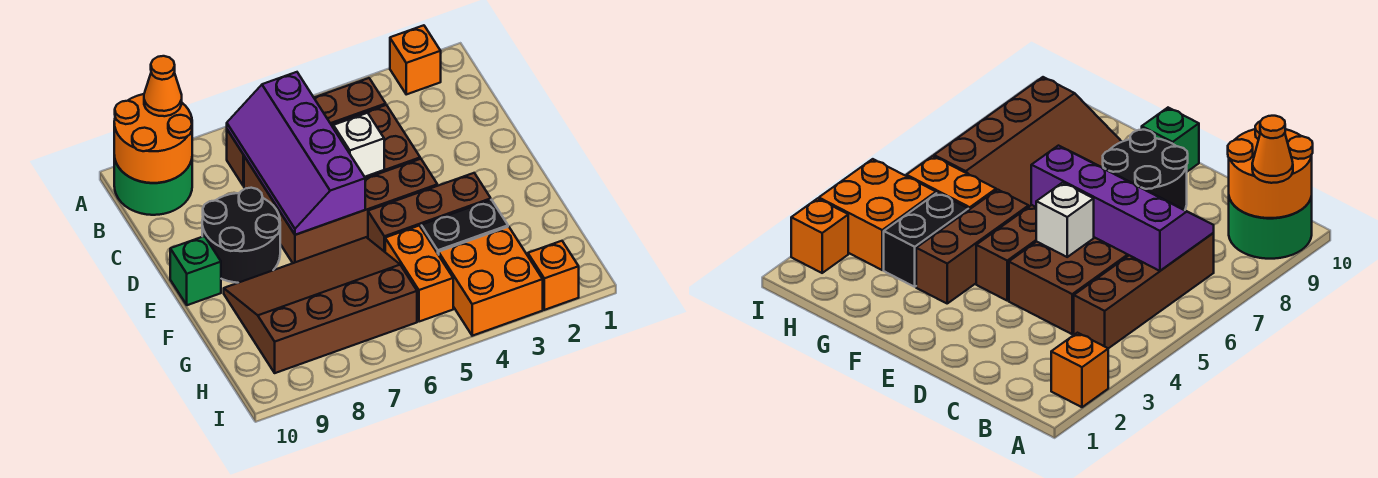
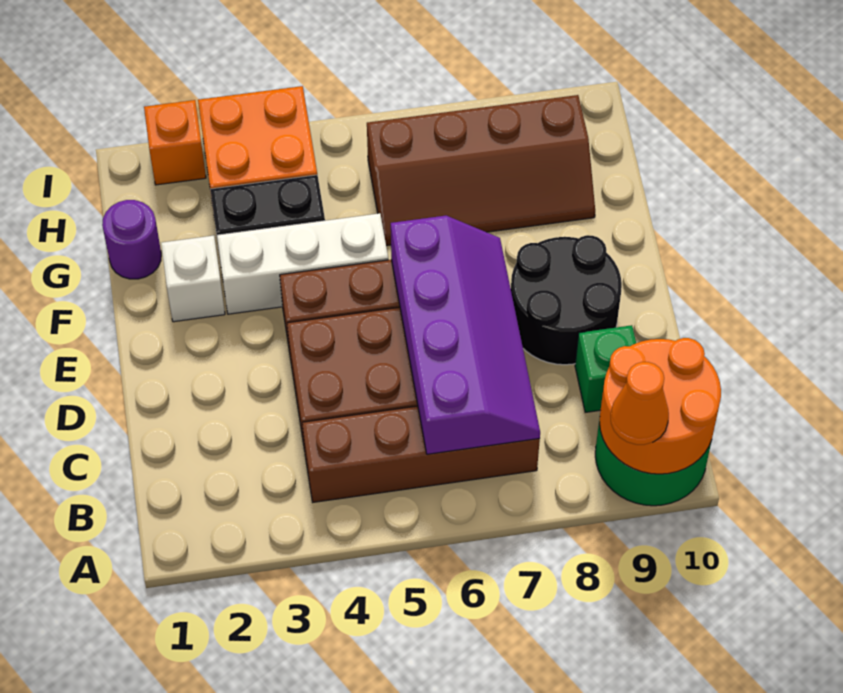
orange brick A2 level 1 -> none
white brick D5 level 2 -> white brick F2 level 1
green brick E10 level 1 -> green brick C9 level 1
brown brick F3:F5 level 1 -> white brick F3:F5 level 1
brown slope F6:H9 level 1 top H -> brown slope G6:H9 level 1 top H
none -> purple round brick G1 level 1
orange brick G5:H5 level 1 -> none

